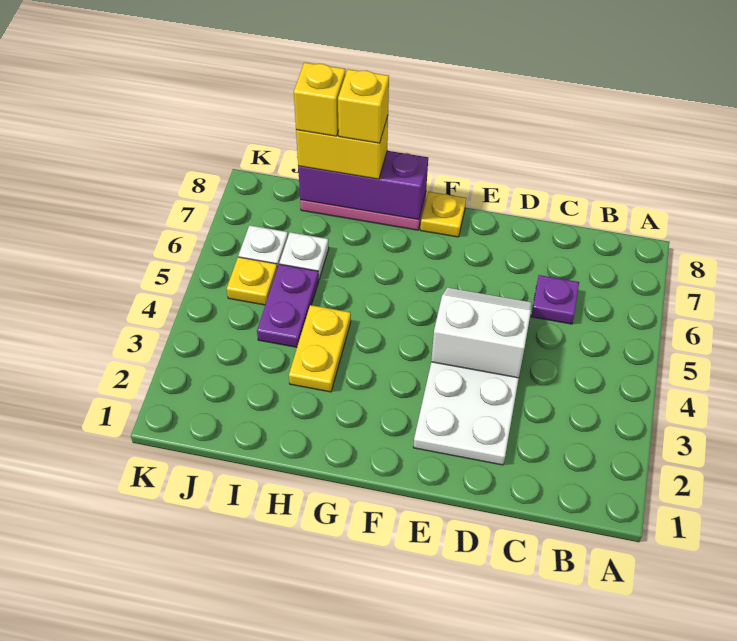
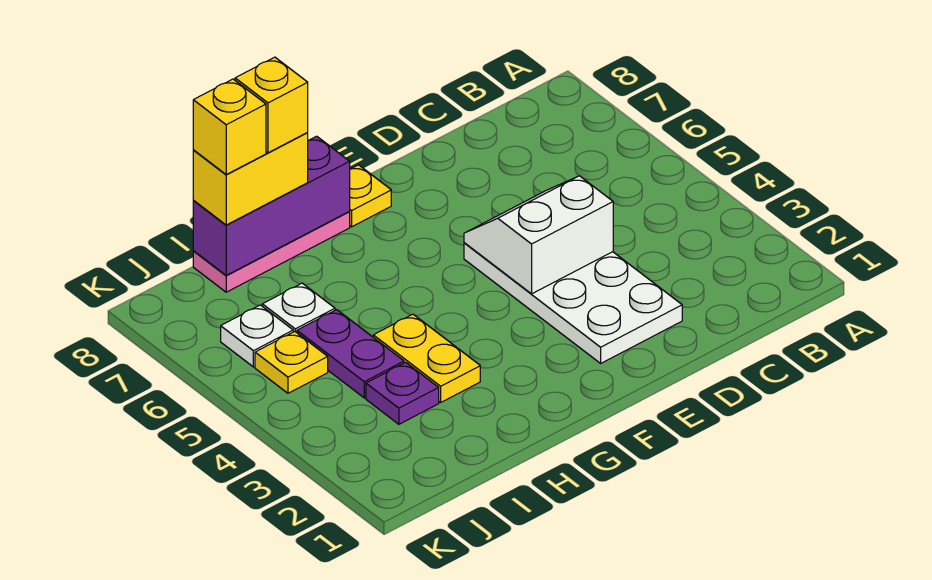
purple plate C6 level 1 -> purple plate I3 level 1

